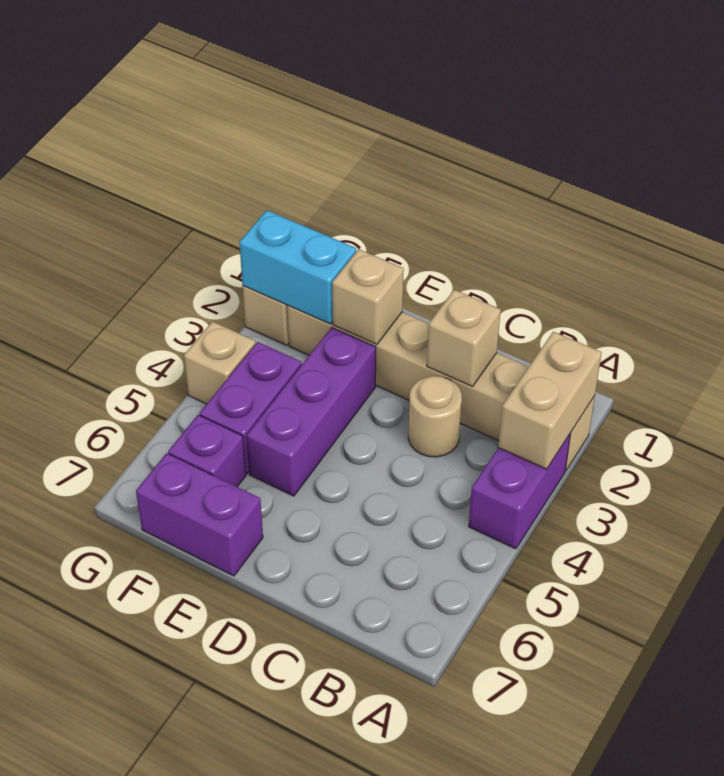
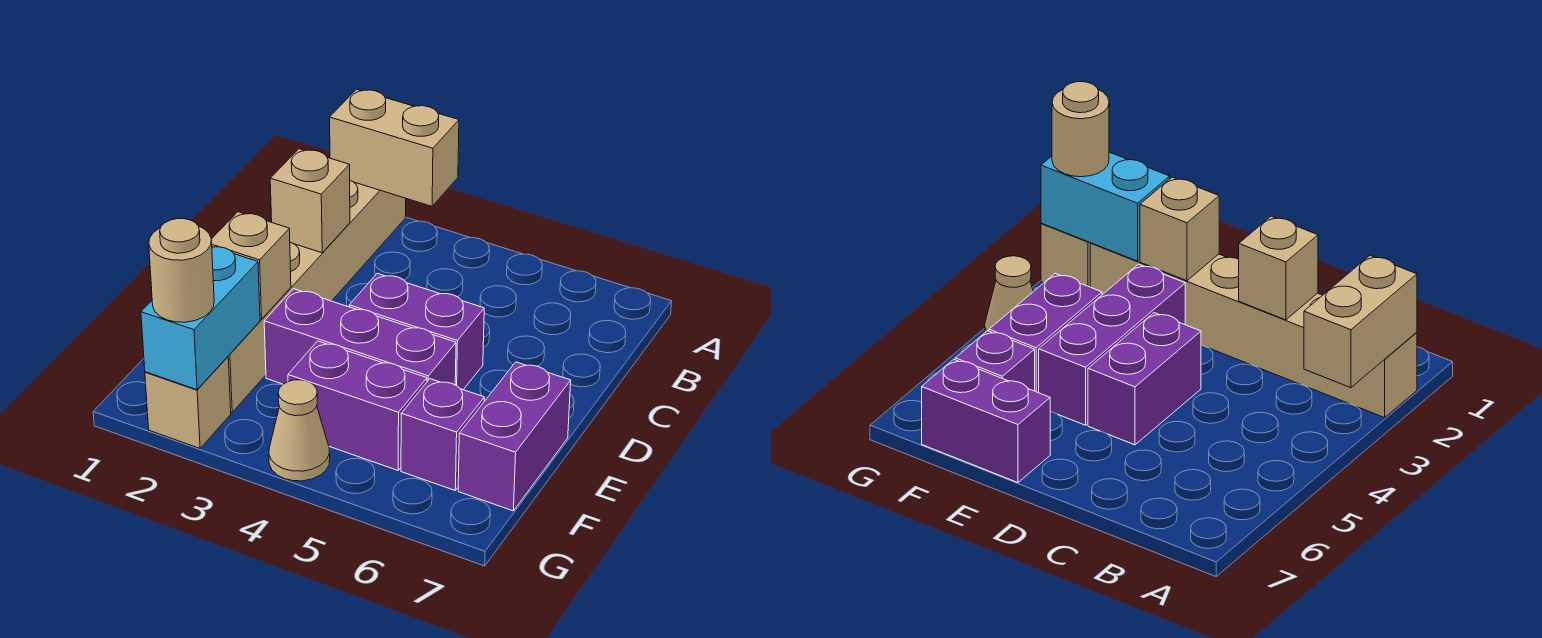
purple brick A3:A4 level 1 -> purple brick D4:D5 level 1
tan round brick C3 level 1 -> tan round brick G2 level 3
tan brick G4 level 1 -> tan cone G4 level 1

